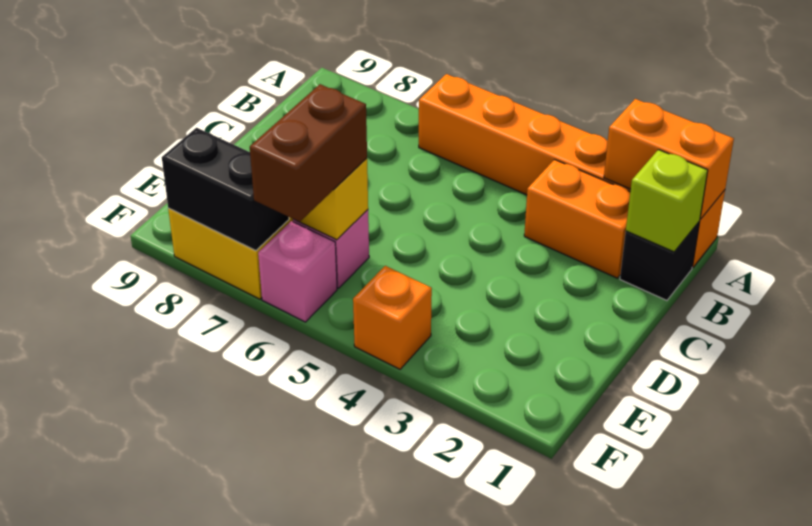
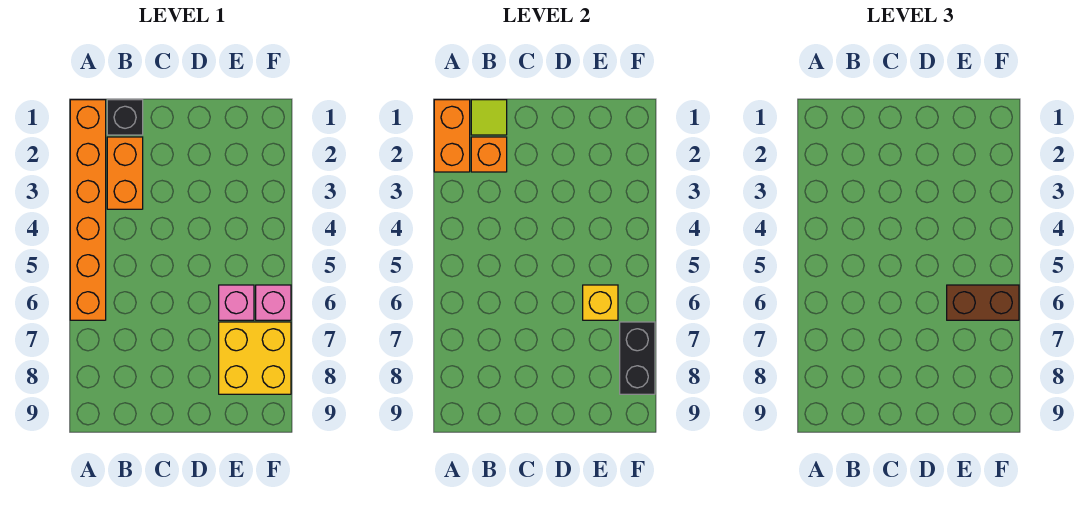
lime brick B1 level 2 -> lime tile B1 level 2
orange brick F4 level 1 -> orange brick B2 level 2

